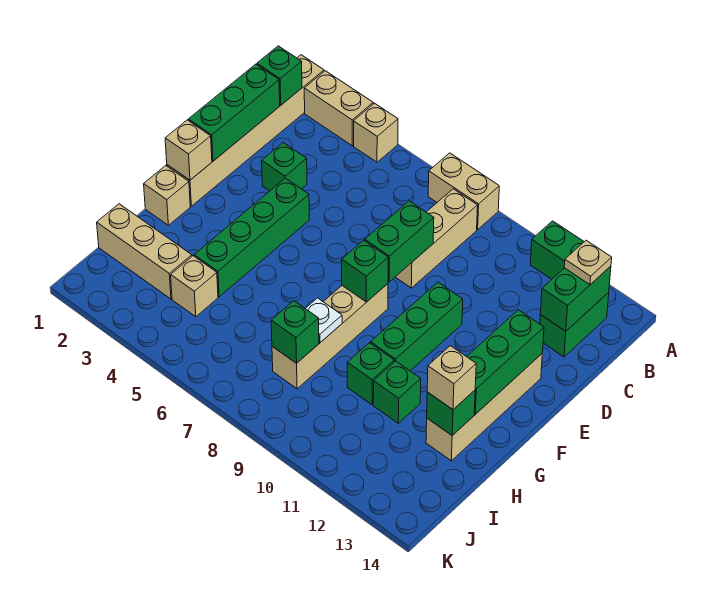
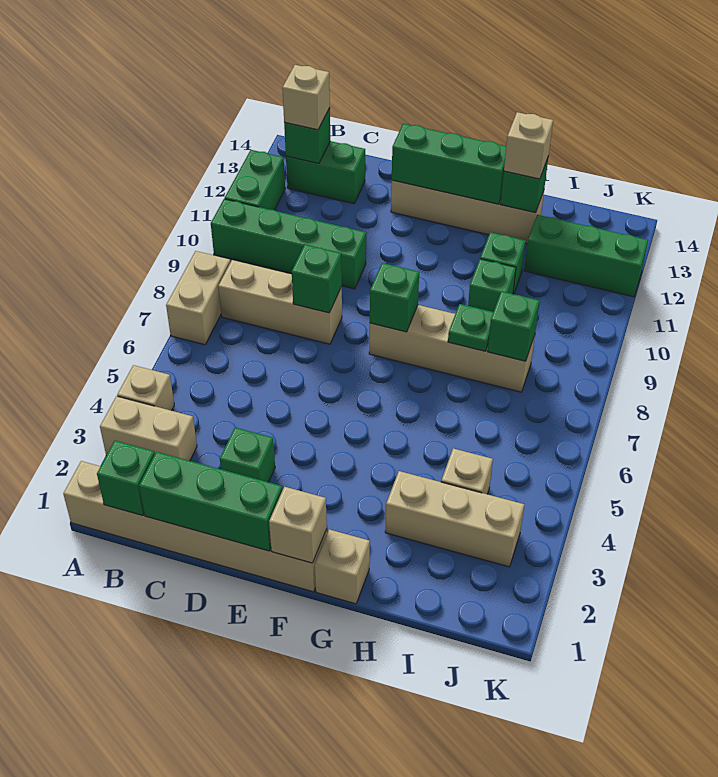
tan brick A2:A3 level 1 -> tan brick A3:B3 level 1
green brick B13:C13 level 2 -> green brick B13 level 2
tan plate B13 level 3 -> tan brick B13 level 3
green brick D8:E8 level 2 -> green brick D8 level 2
green brick E4:H4 level 1 -> green brick A10:D10 level 1
green brick E10:G10 level 1 -> green brick I12:K12 level 1
white plate H8 level 2 -> green plate H8 level 2
tan brick I1:I3 level 1 -> tan brick H3:J3 level 1

